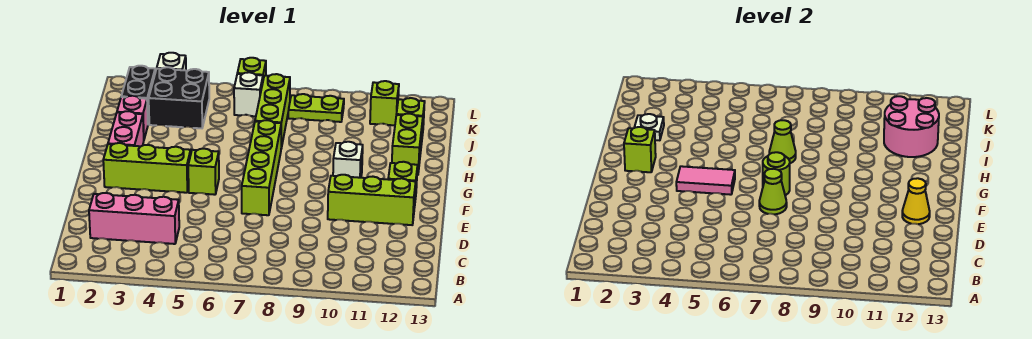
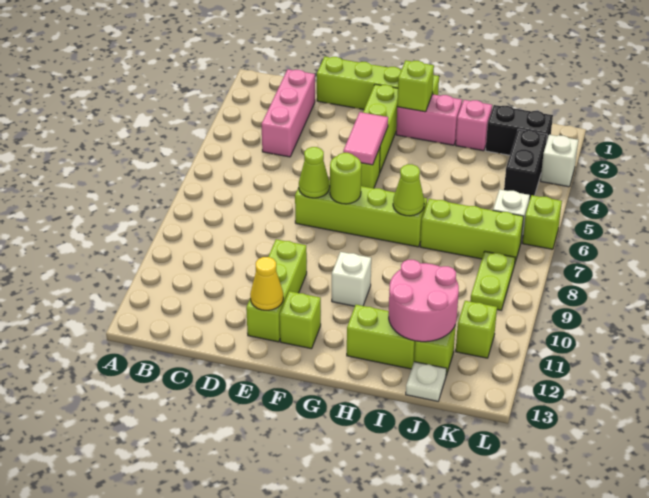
none -> lime brick D1:G1 level 1
white plate I2 level 2 -> white plate J13 level 1
black brick J3:K4 level 1 -> black brick K3:K4 level 1

